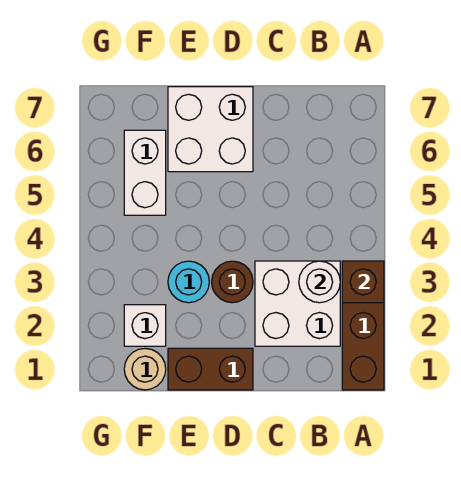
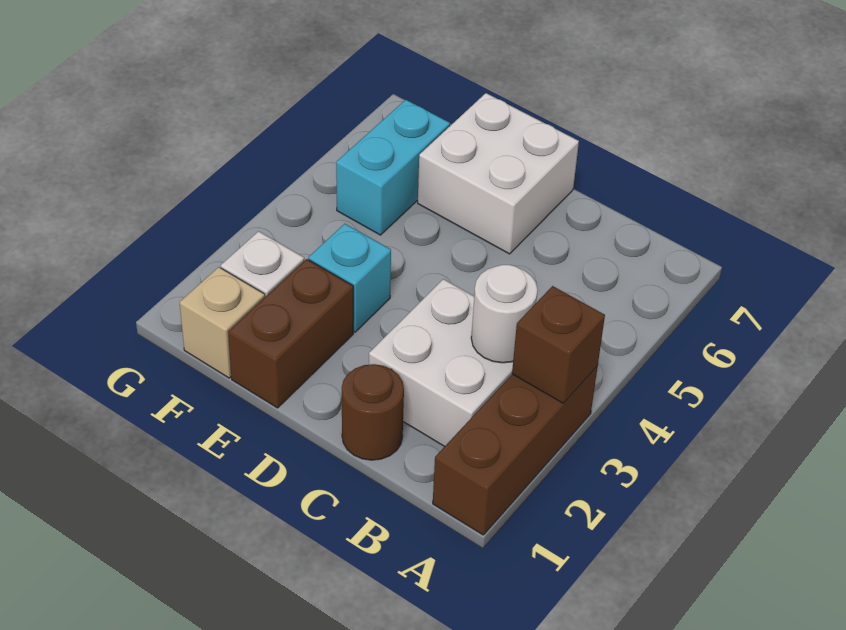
brown brick D1:E1 level 1 -> brown brick E1:E2 level 1
brown round brick D3 level 1 -> brown round brick C1 level 1
cyan round brick E3 level 1 -> cyan brick E3 level 1
tan round brick F1 level 1 -> tan brick F1 level 1
white brick F5:F6 level 1 -> cyan brick F5:F6 level 1

